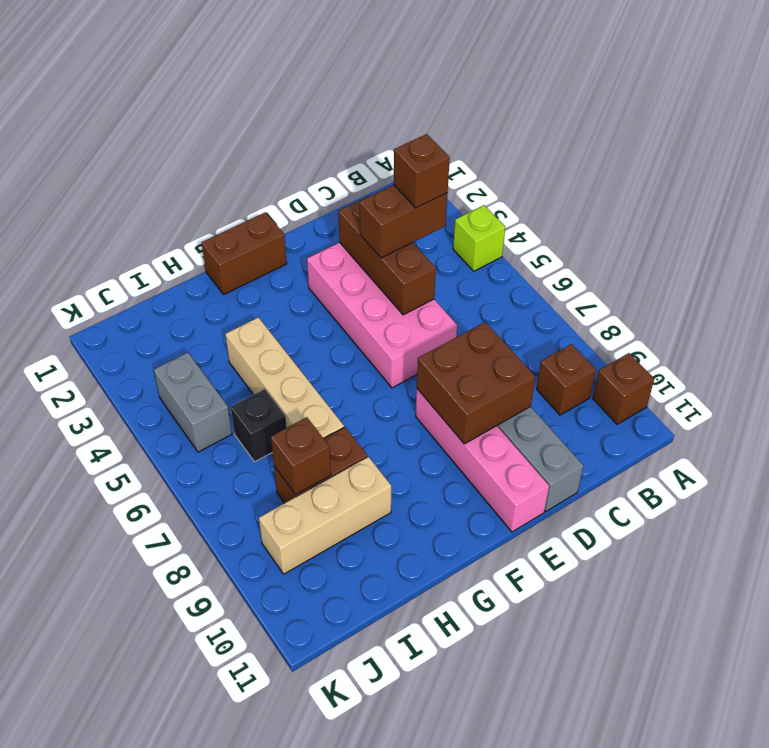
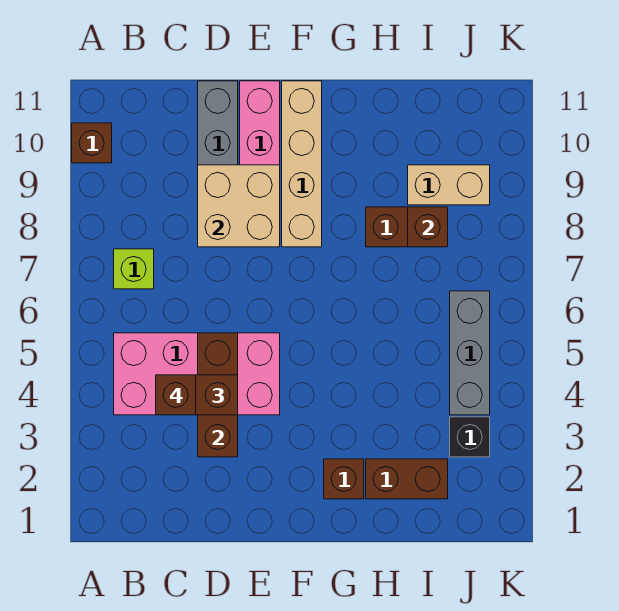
lime brick A4 level 1 -> lime brick B7 level 1
brown brick B9 level 1 -> brown brick G2 level 1
pink brick D3:E6 level 1 -> pink brick B4:E5 level 1
brown brick D8:E9 level 2 -> tan brick D8:E9 level 2
brown brick F1:G1 level 1 -> brown brick H2:I2 level 1
tan brick H4:H7 level 1 -> tan brick F8:F11 level 1
tan brick H9:J9 level 1 -> tan brick I9:J9 level 1
black brick I6 level 1 -> black brick J3 level 1
grey brick J4:J5 level 1 -> grey brick J4:J6 level 1

